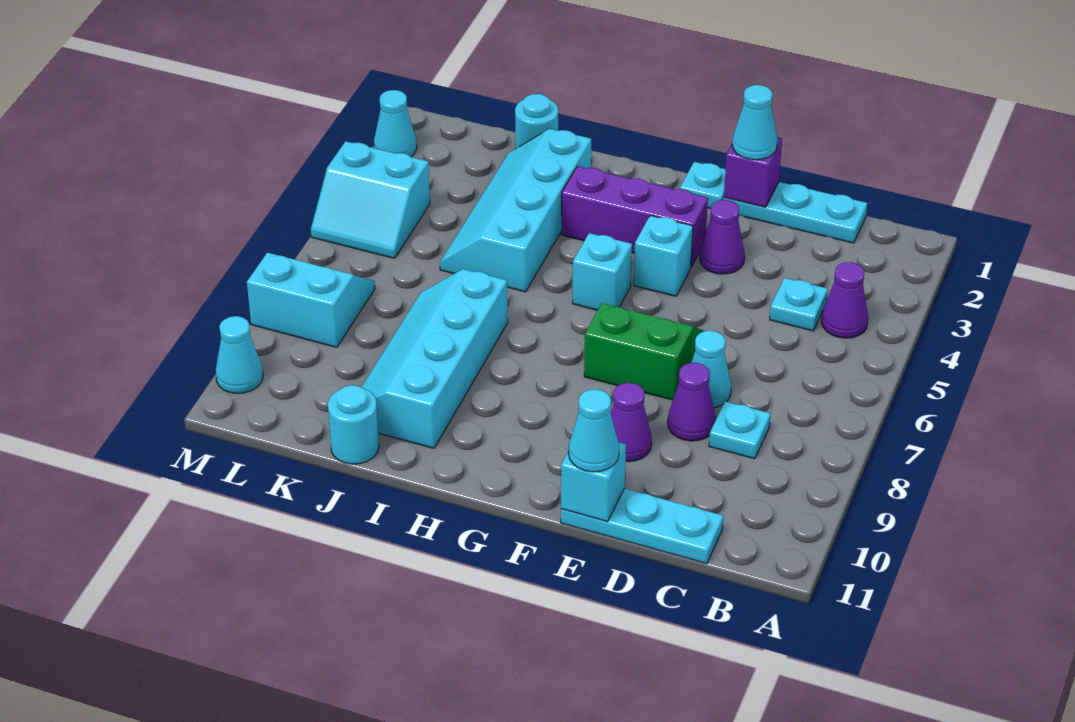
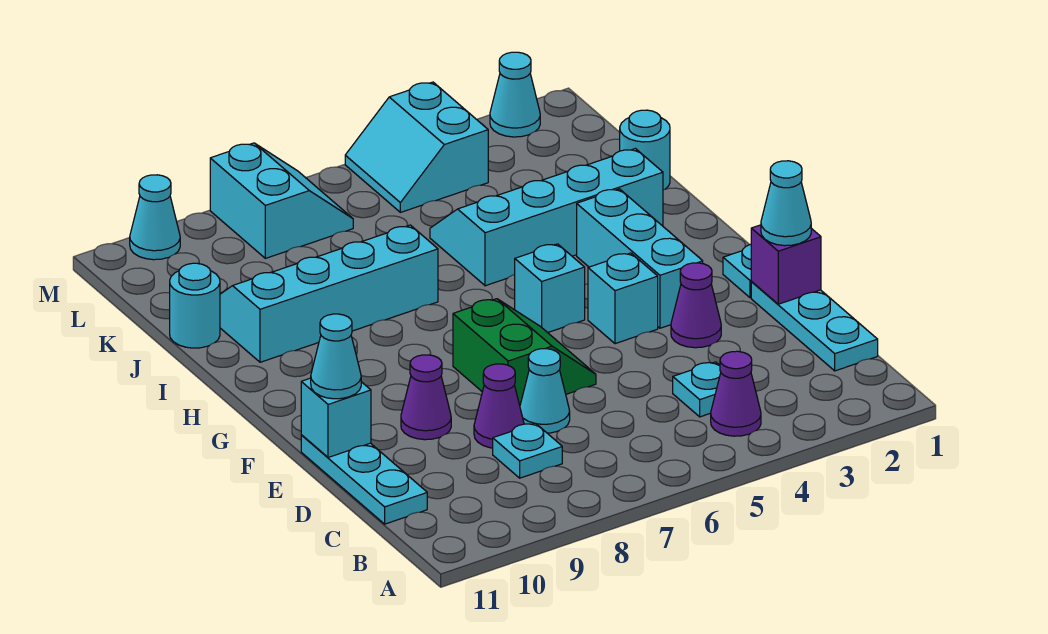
purple brick F3:H3 level 1 -> cyan brick F3:H3 level 1

